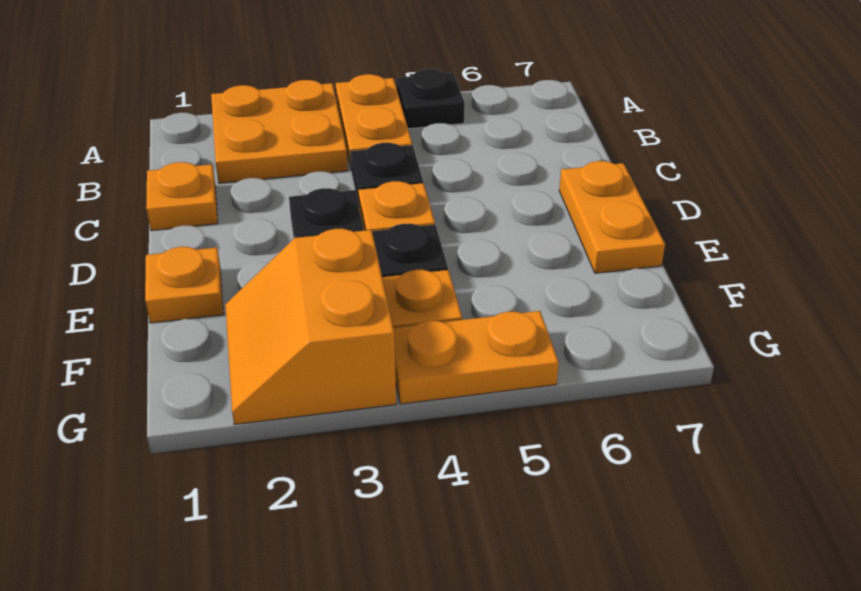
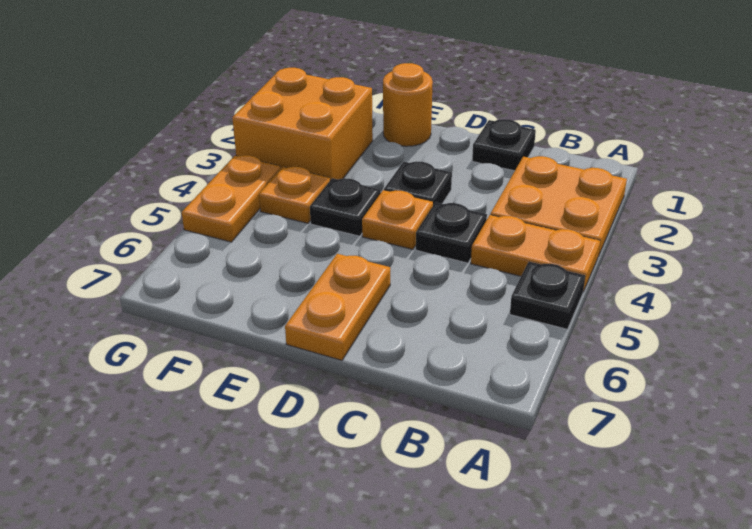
orange plate C1 level 1 -> black plate C1 level 1
orange plate D7:E7 level 1 -> orange plate D6:D7 level 1
orange plate E1 level 1 -> orange round brick E1 level 1
orange slope F2:G3 level 1 top 3 -> orange brick F2:G3 level 1

